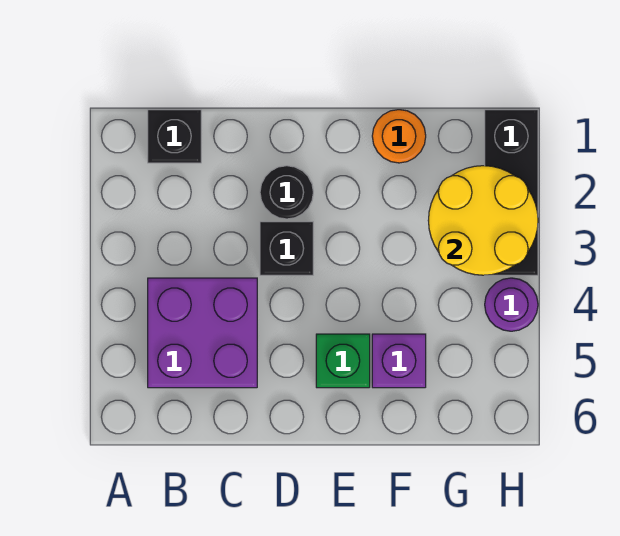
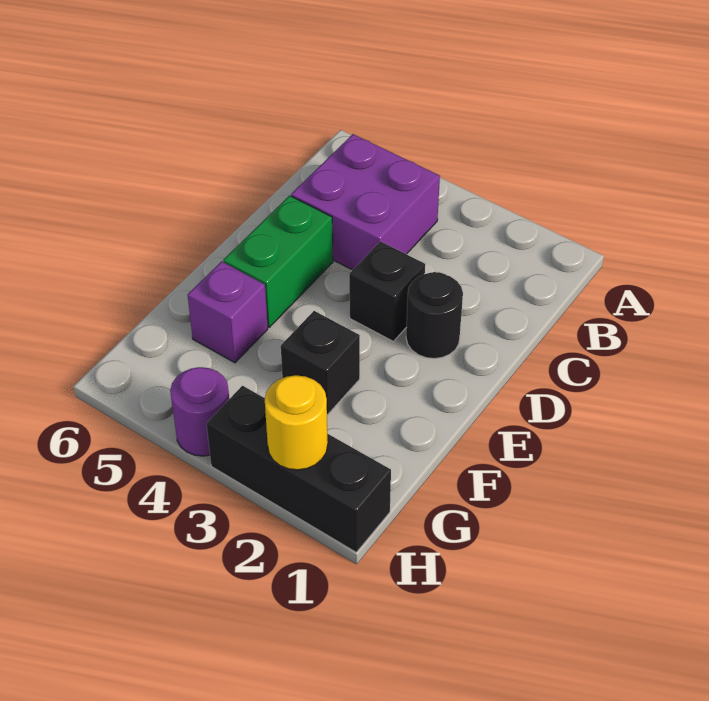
black brick B1 level 1 -> black brick F3 level 1
green brick E5 level 1 -> green brick D5:E5 level 1
orange round brick F1 level 1 -> none
yellow round brick G2:H3 level 2 -> yellow round brick H2 level 2

